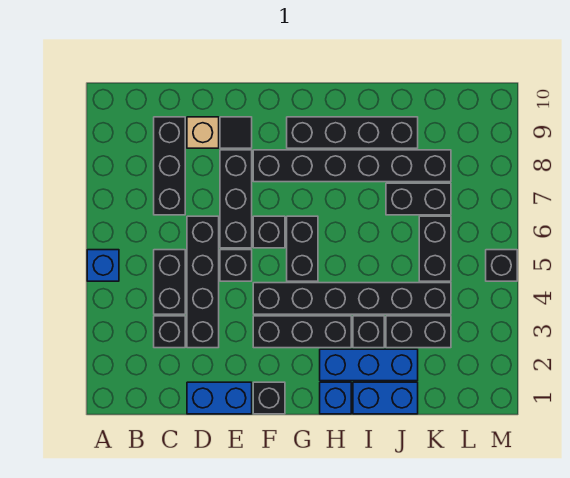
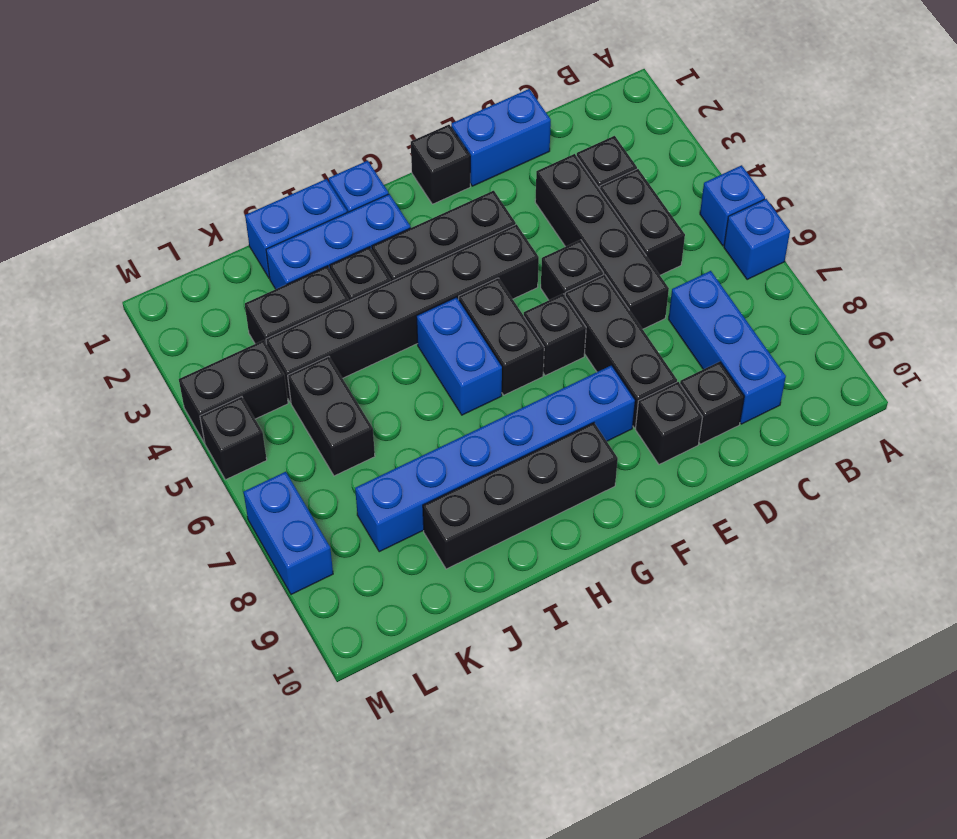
none -> blue brick A6 level 1
black brick C7:C9 level 1 -> blue brick C7:C9 level 1
tan brick D9 level 1 -> black brick D9 level 1
black tile E9 level 1 -> black brick E9 level 1
black brick F8:K8 level 1 -> blue brick F8:K8 level 1
none -> blue brick H5:H6 level 1
black brick J7:K7 level 1 -> black brick L4:M4 level 1
none -> blue brick M7:M8 level 1

